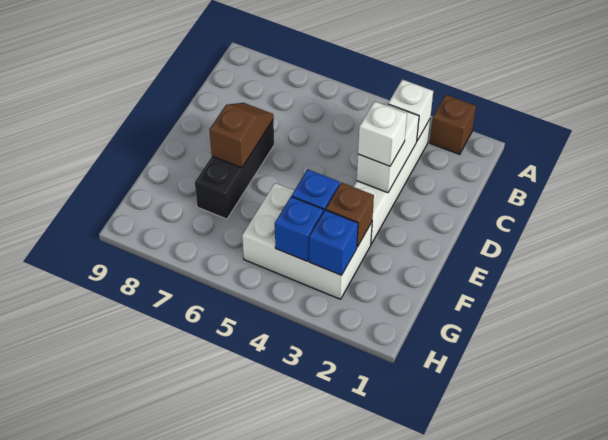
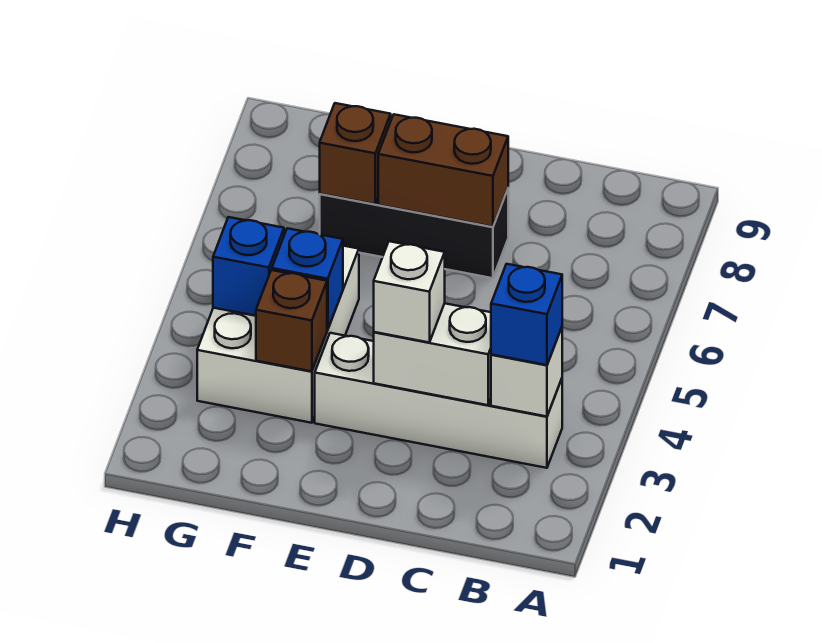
brown brick A2 level 1 -> brown brick F7 level 2
brown slope D7:E7 level 2 top E -> brown brick D7:E7 level 2
blue brick G3 level 2 -> blue brick B3 level 3

